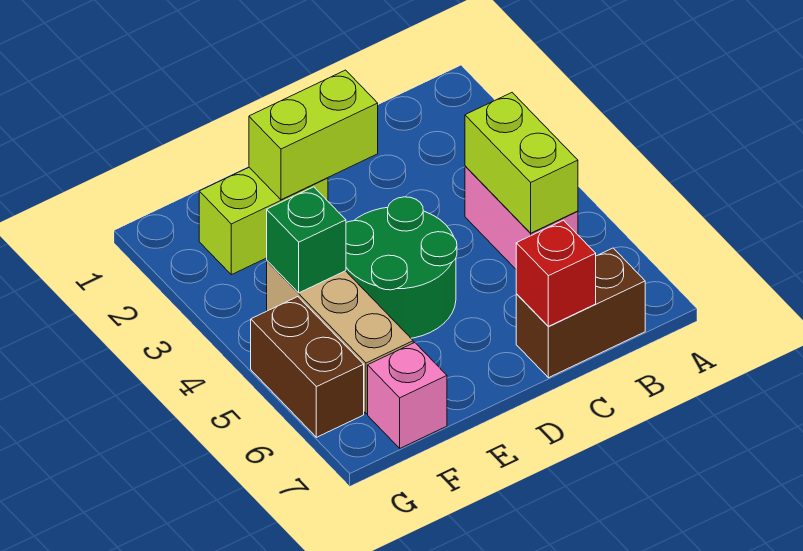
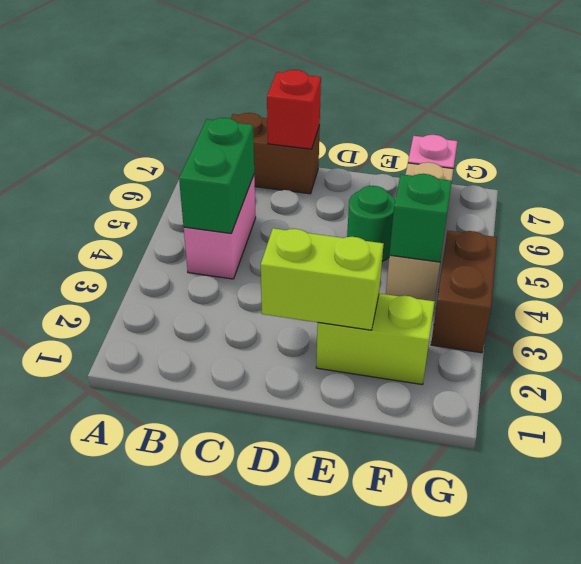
lime brick B4:B5 level 2 -> green brick B4:B5 level 2
green round brick D4:E5 level 1 -> green round brick E5 level 1
brown brick G5:G6 level 1 -> brown brick G3:G4 level 1

